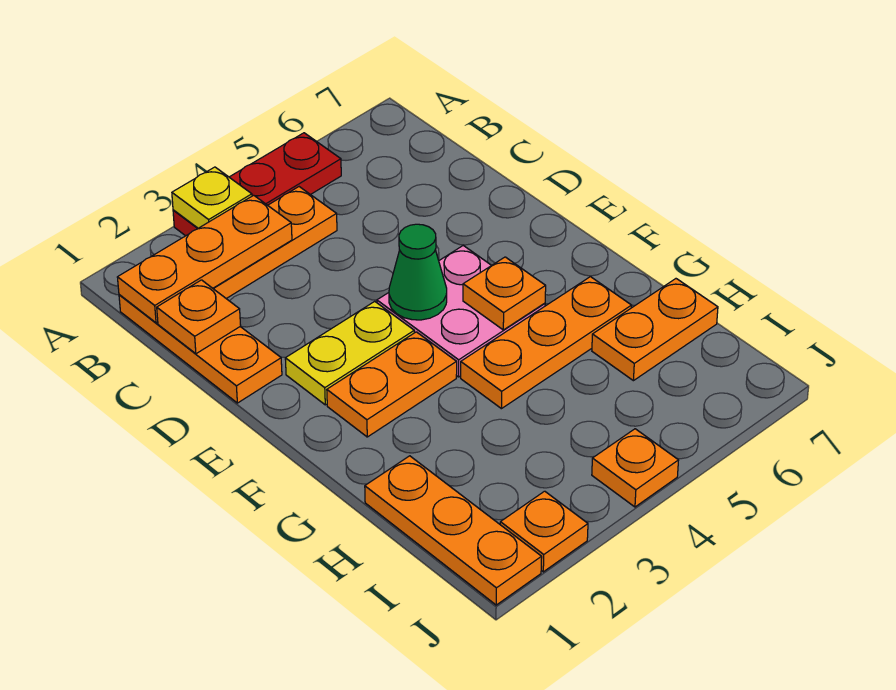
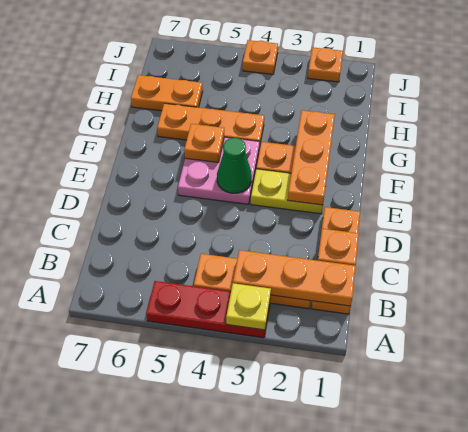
orange plate H1:J1 level 1 -> orange plate E2:G2 level 2

